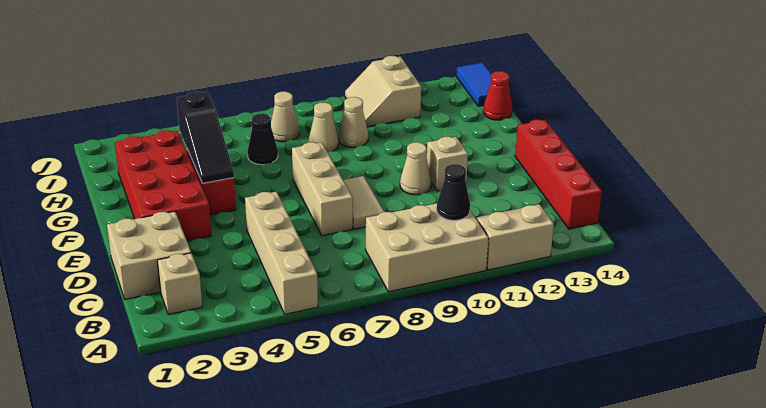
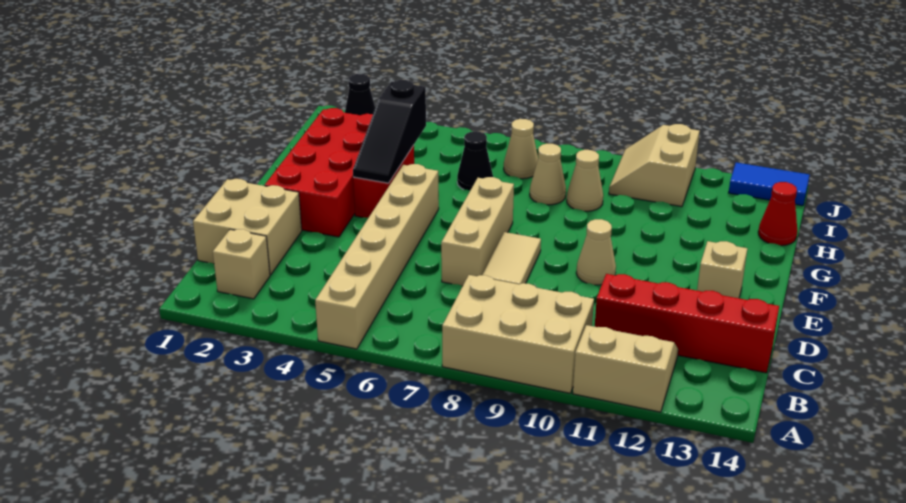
tan brick A5:D5 level 1 -> tan brick A5:F5 level 1
black cone B10 level 2 -> black cone J2 level 1
red brick B14:E14 level 1 -> red brick C11:C14 level 1
tan brick E11 level 1 -> tan brick E13 level 1
blue tile I14:J14 level 1 -> blue tile J13:J14 level 1

